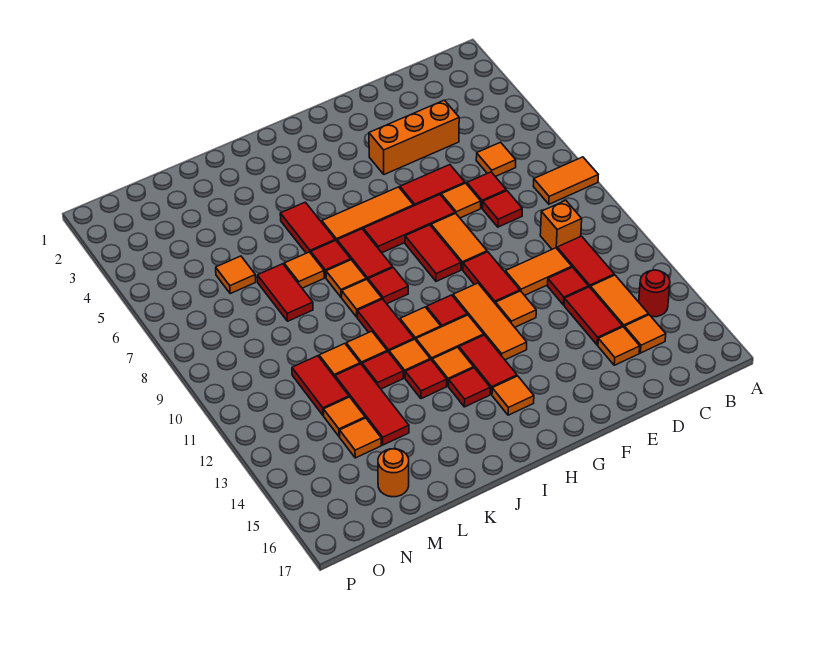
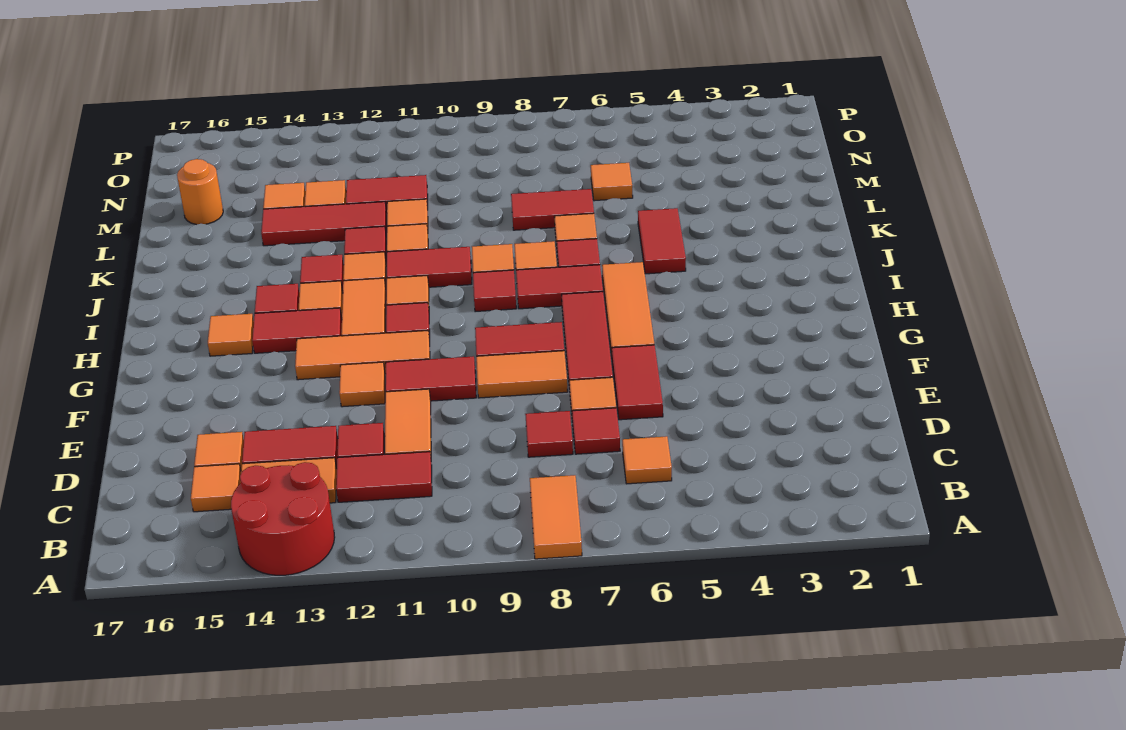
red round brick B14 level 1 -> red round brick A13:B14 level 1
orange brick C10 level 1 -> none
orange brick D4:F4 level 1 -> none
red tile J5:J6 level 1 -> red tile J5:K5 level 1

